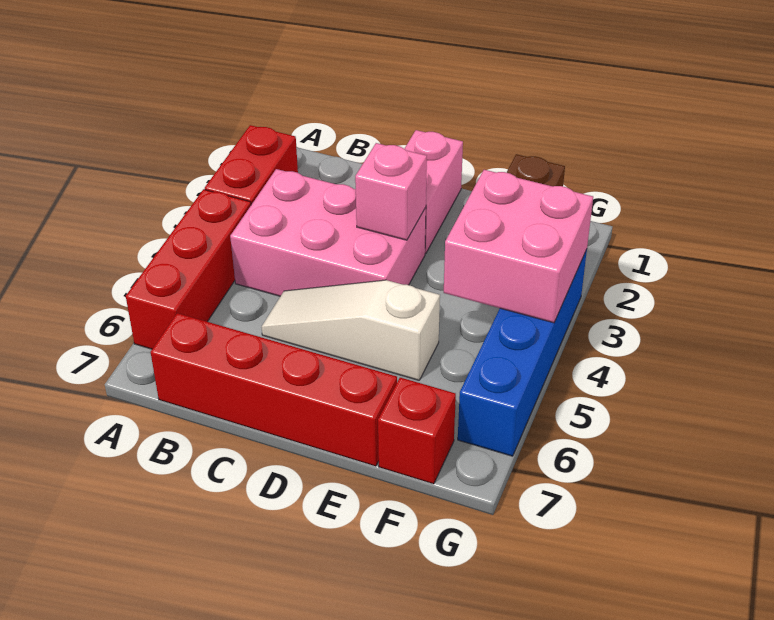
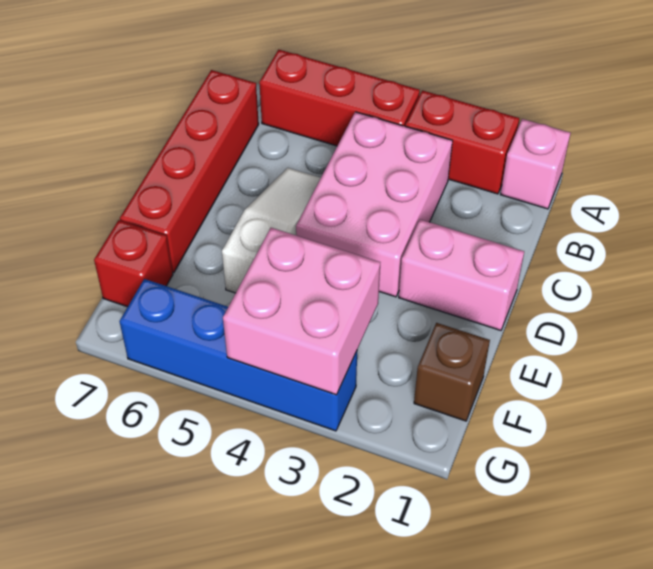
pink brick D3 level 2 -> pink brick A1 level 1

